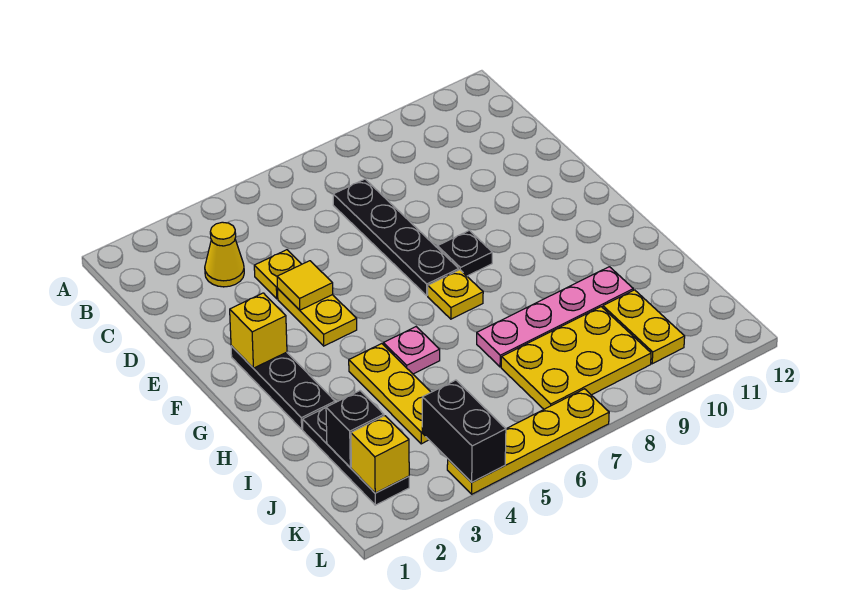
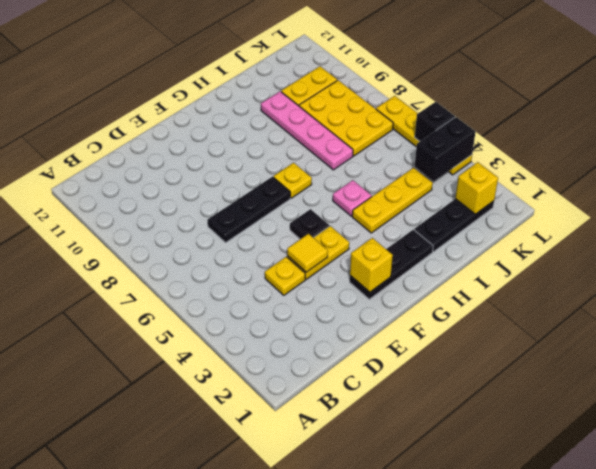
yellow cone C3 level 1 -> none
black plate C7:F7 level 1 -> black plate D7:F7 level 1
black plate F8 level 1 -> black plate F5 level 1
black brick J2 level 2 -> black brick L5 level 2

